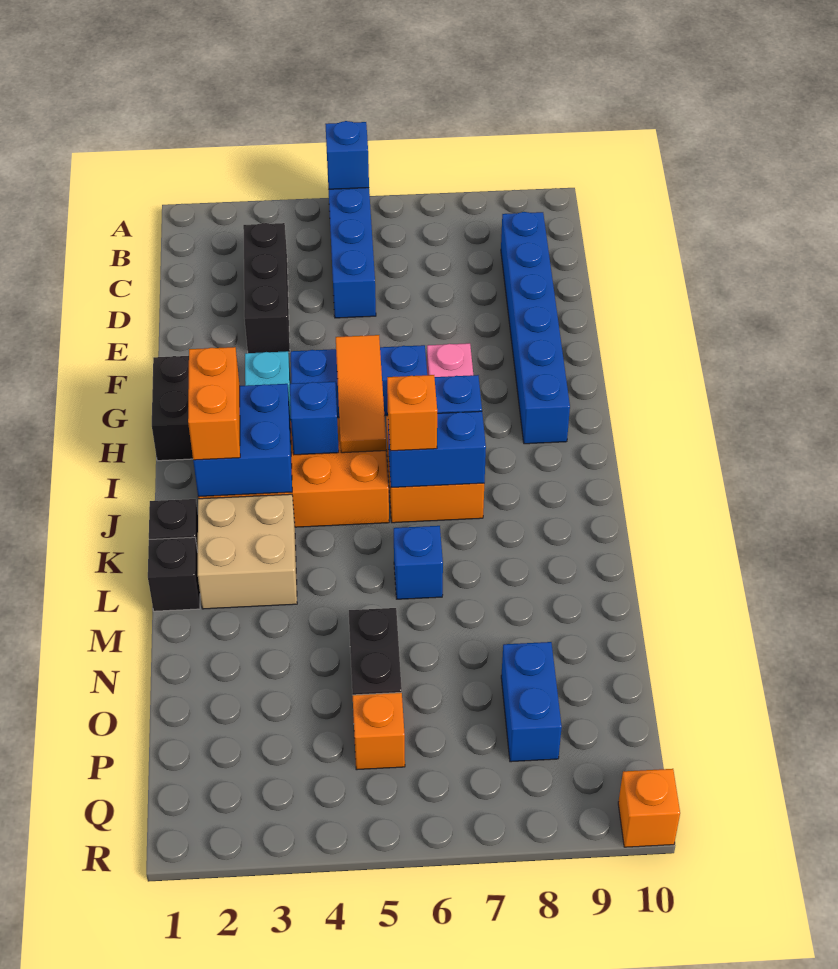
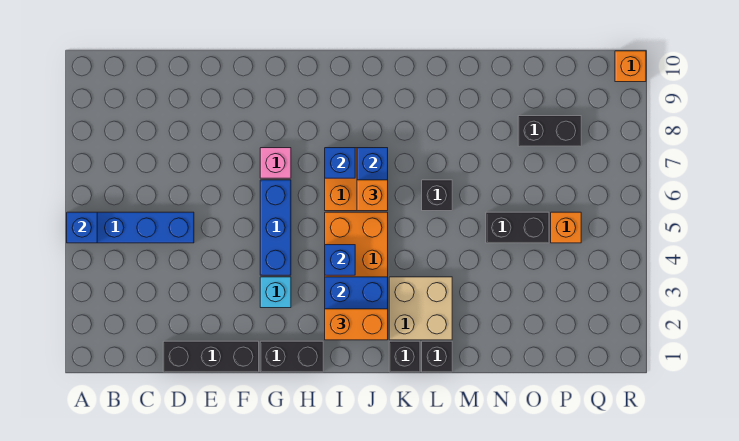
black brick C3:E3 level 1 -> black brick D1:F1 level 1
blue brick C9:H9 level 1 -> none
orange tile G5:I5 level 2 -> none
blue brick L6 level 1 -> black brick L6 level 1
blue brick O8:P8 level 1 -> black brick O8:P8 level 1

